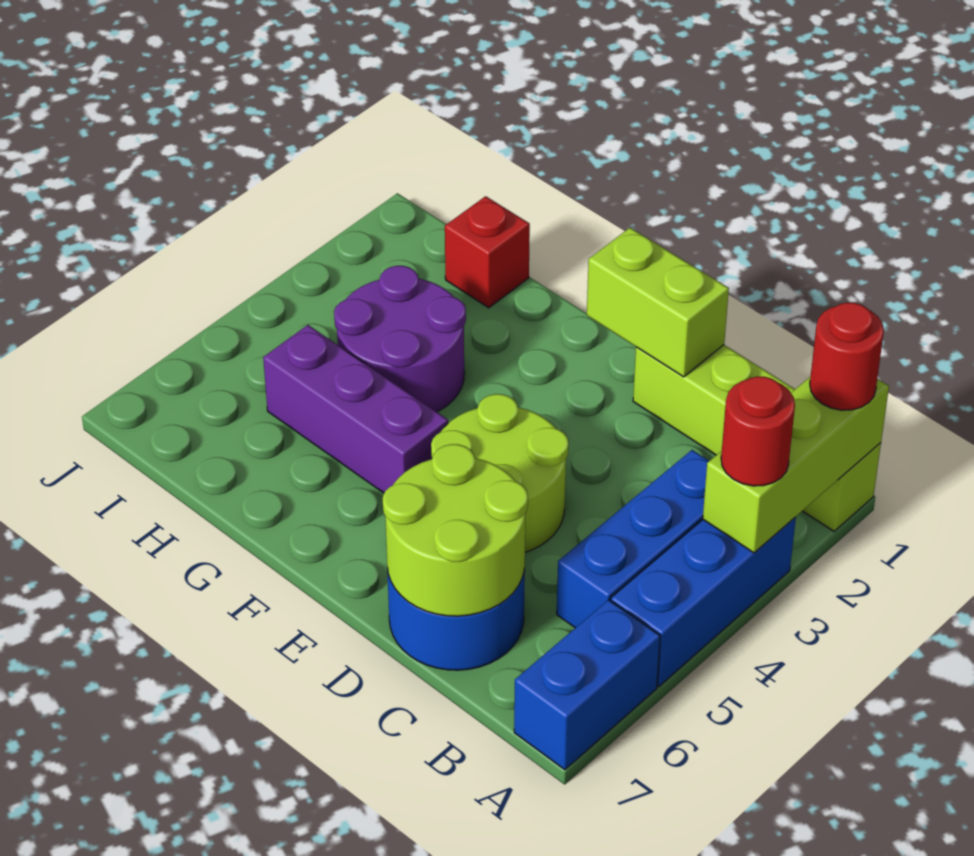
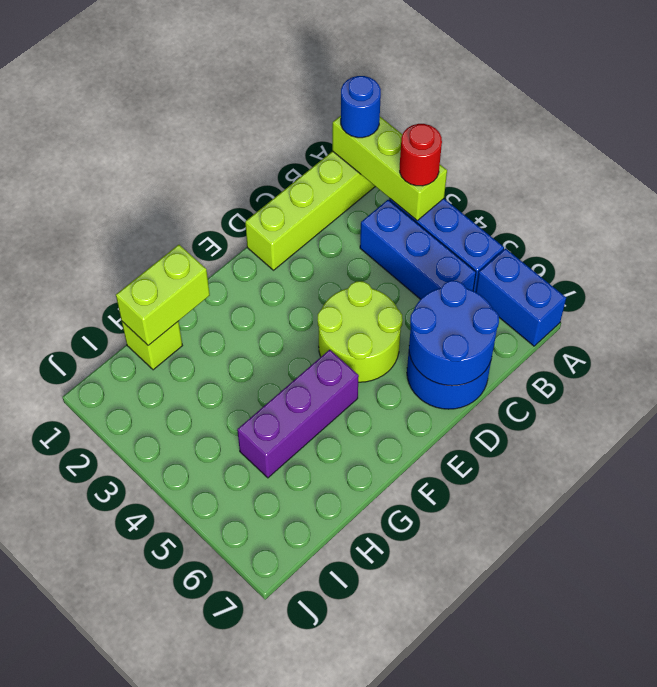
red round brick A1 level 3 -> blue round brick A1 level 3
lime round brick C6:D7 level 2 -> blue round brick C6:D7 level 2
lime brick D1:E1 level 2 -> lime brick G1:H1 level 2
purple round brick G3:H4 level 1 -> none
red brick H1 level 1 -> lime brick H1 level 1

